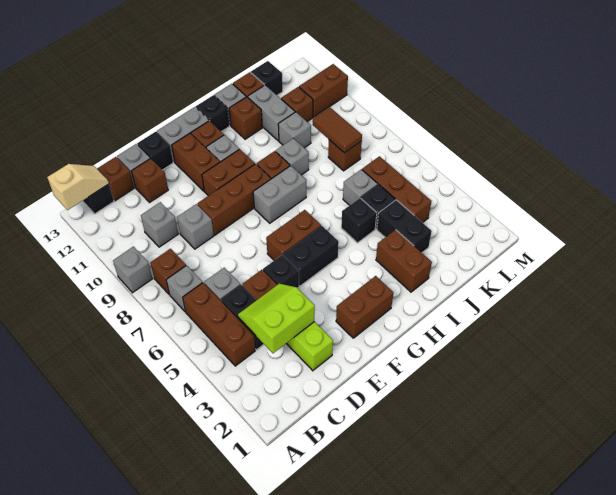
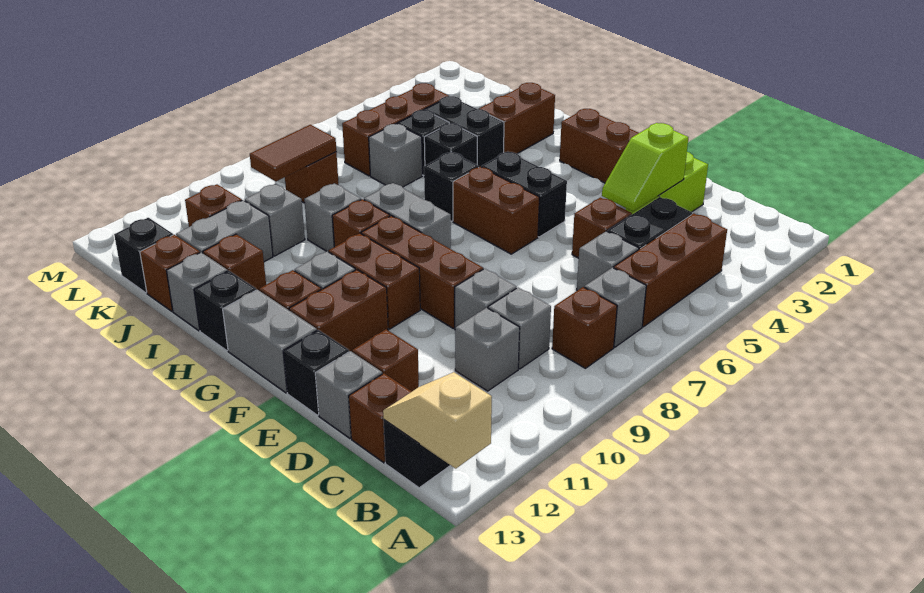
grey brick A9 level 1 -> grey brick C9 level 1
lime slope C3:D4 level 2 top 3 -> lime slope D3:D4 level 2 top 3
black brick E5 level 1 -> black brick H6 level 1
black brick J3:J4 level 1 -> black brick I4:J4 level 1
brown brick L11:M11 level 1 -> none

